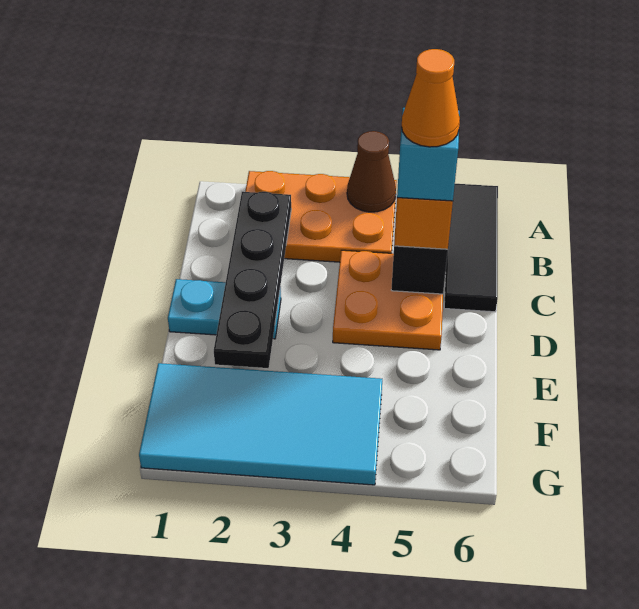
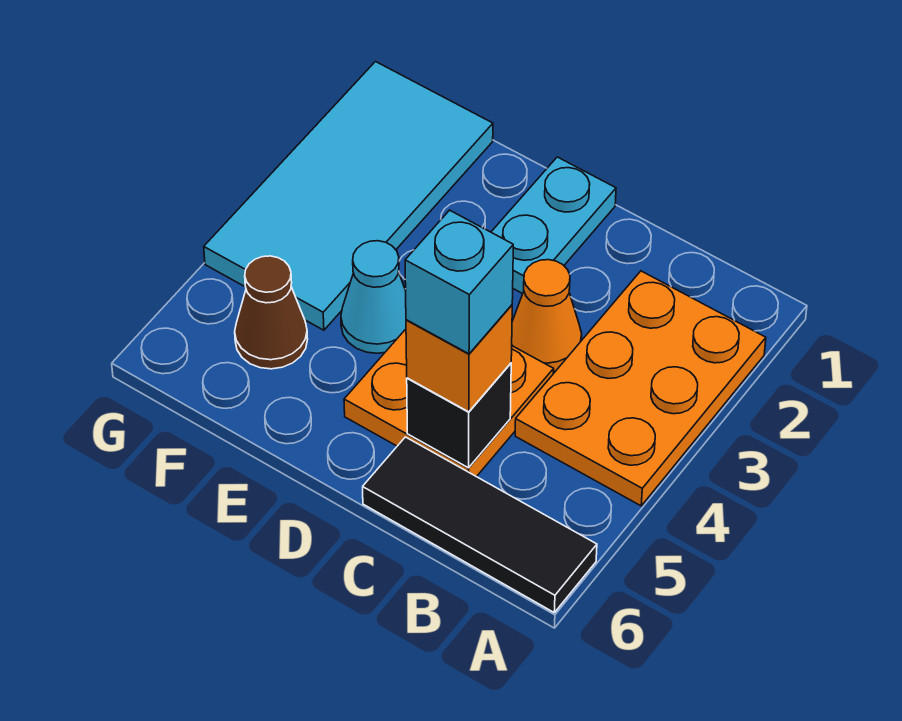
brown cone A4 level 2 -> brown cone F5 level 1
black plate B2:E2 level 2 -> none
orange cone C5 level 5 -> orange cone C3 level 1
none -> cyan cone E4 level 1

